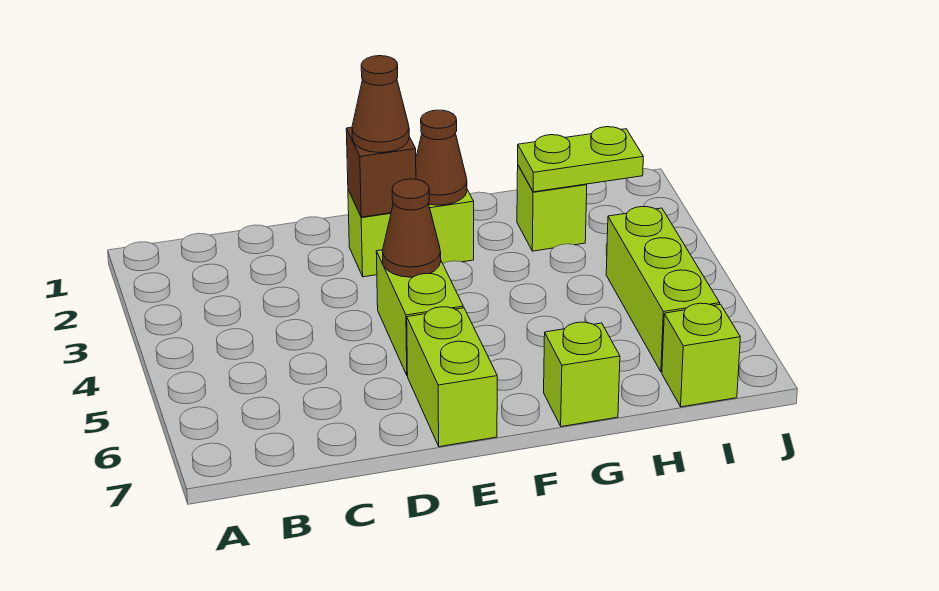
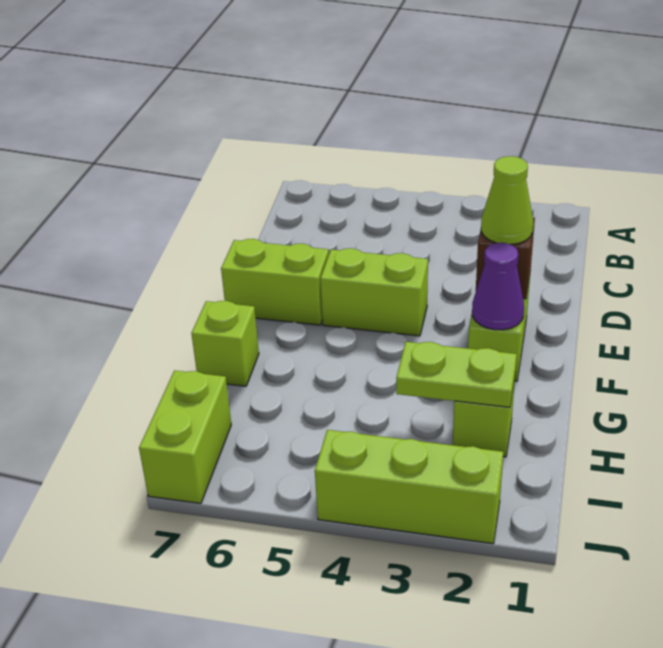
brown cone E2 level 3 -> lime cone E2 level 3
brown cone E4 level 2 -> none
brown cone F2 level 2 -> purple cone F2 level 2
lime plate H2:I2 level 2 -> lime plate H2:H3 level 2
lime brick I4:I6 level 1 -> lime brick J2:J4 level 1
lime brick I7 level 1 -> lime brick I7:J7 level 1

